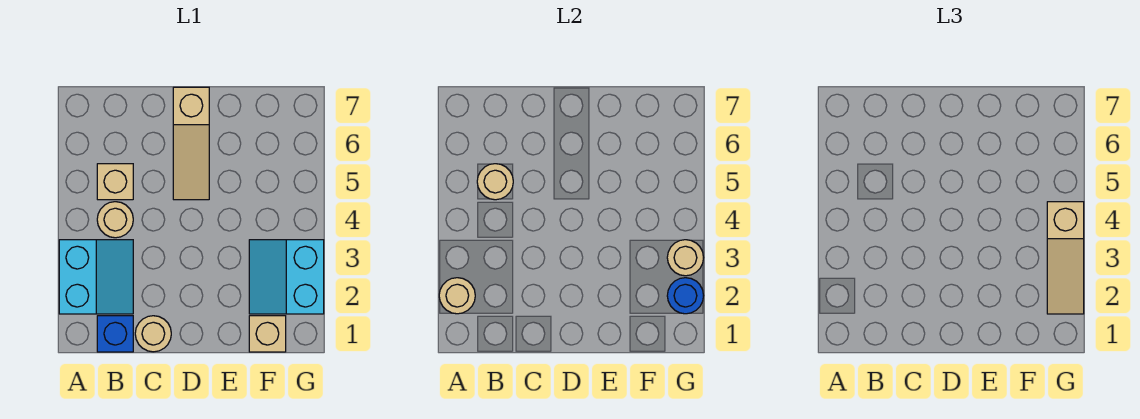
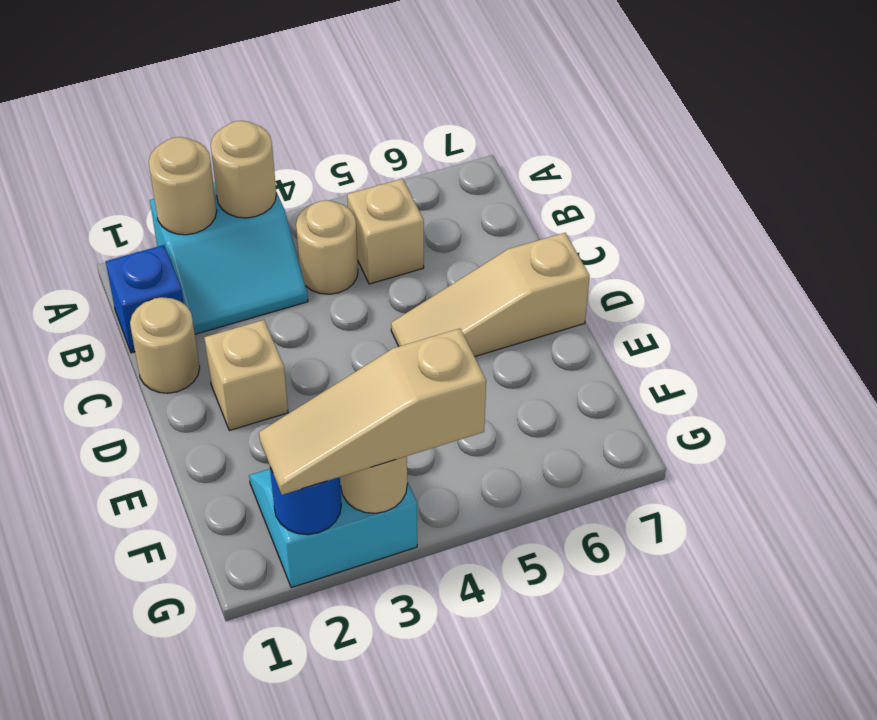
tan round brick B5 level 2 -> tan round brick A3 level 2
tan brick F1 level 1 -> tan brick D2 level 1

